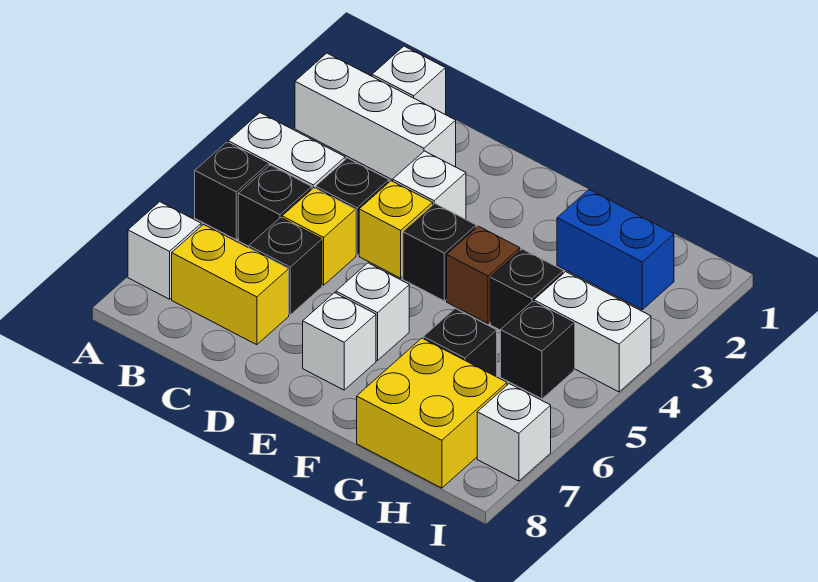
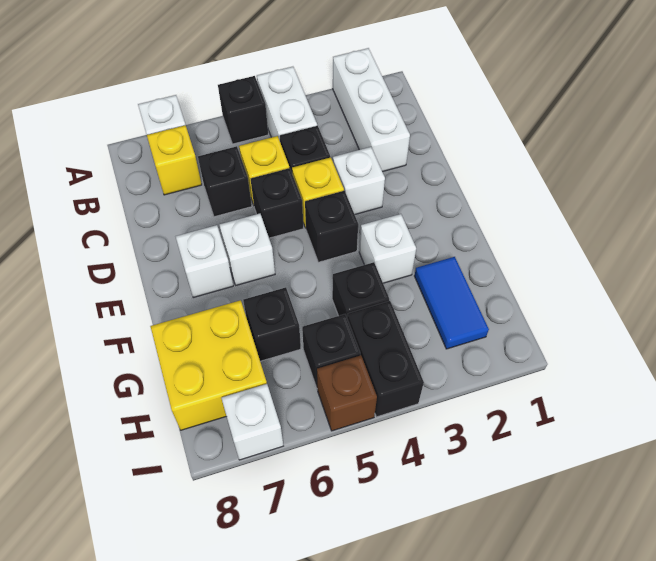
white brick B1 level 1 -> white brick F3 level 1
black brick B5 level 1 -> black brick D5 level 1
yellow brick B7:C7 level 1 -> yellow brick B7 level 1
brown brick F4 level 1 -> brown brick I5 level 1
blue brick G2:H2 level 1 -> blue tile G2:H2 level 1
white brick H4:I4 level 1 -> black brick H4:I4 level 1

